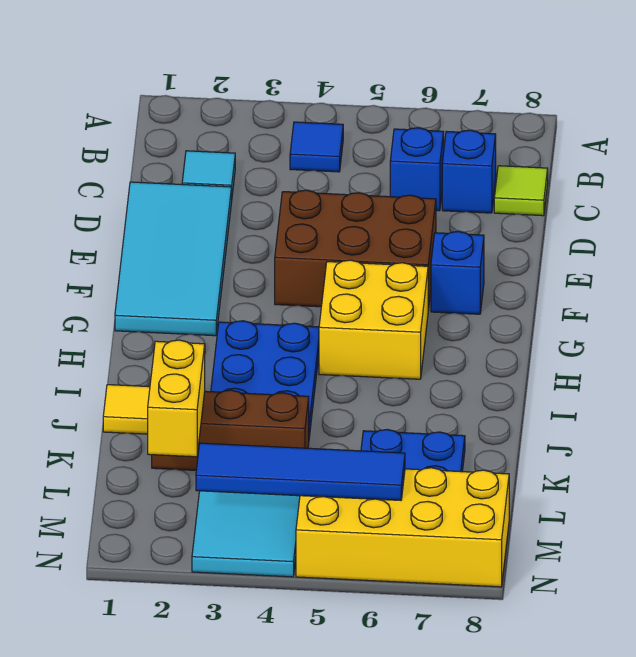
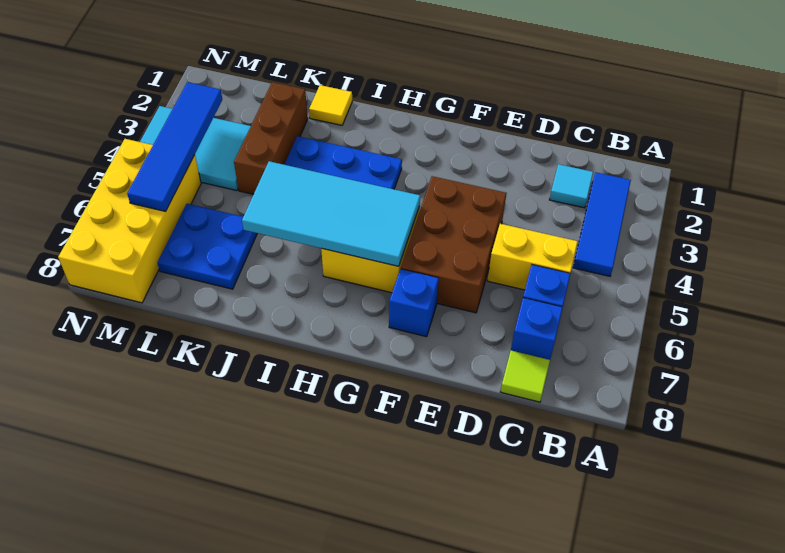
blue tile B4 level 1 -> blue tile B2:B4 level 1
cyan tile D1:G2 level 1 -> cyan tile G5:J6 level 2
yellow brick K2:L2 level 2 -> yellow brick C5:D5 level 1

